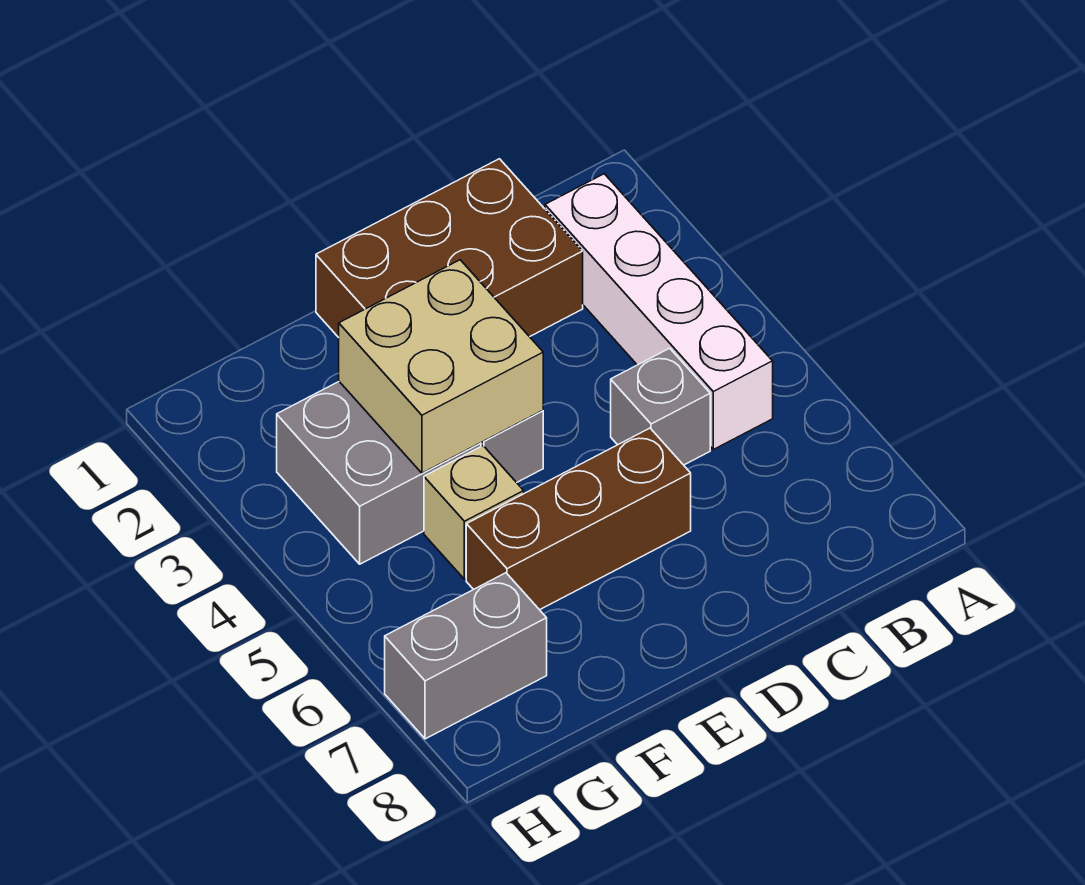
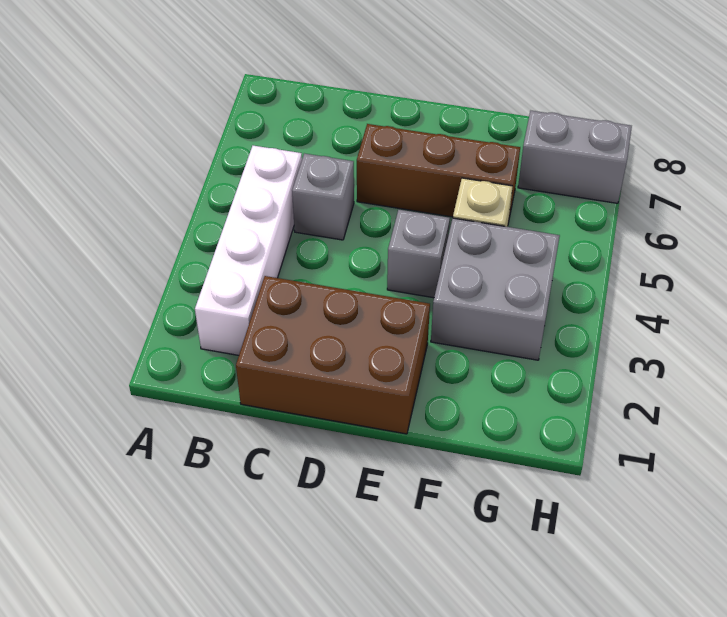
tan brick E3:F4 level 2 -> none

